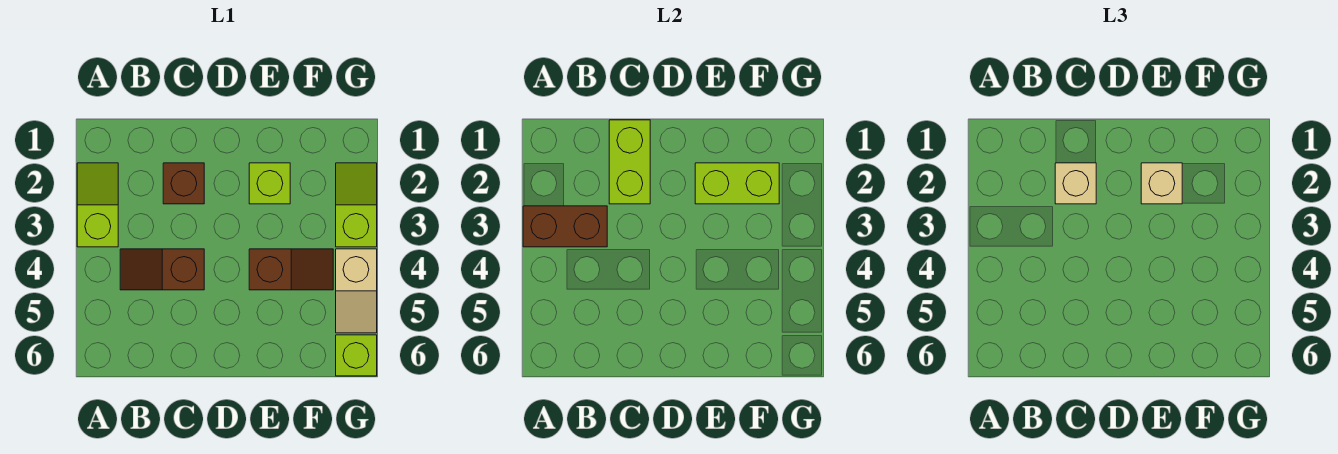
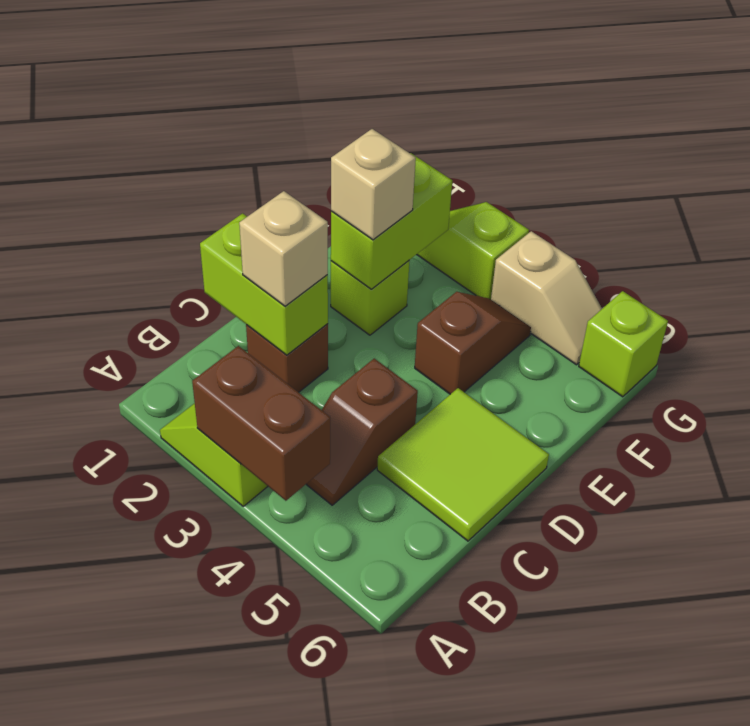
brown brick A3:B3 level 2 -> brown brick A3:A4 level 2
none -> lime tile C5:D6 level 1

